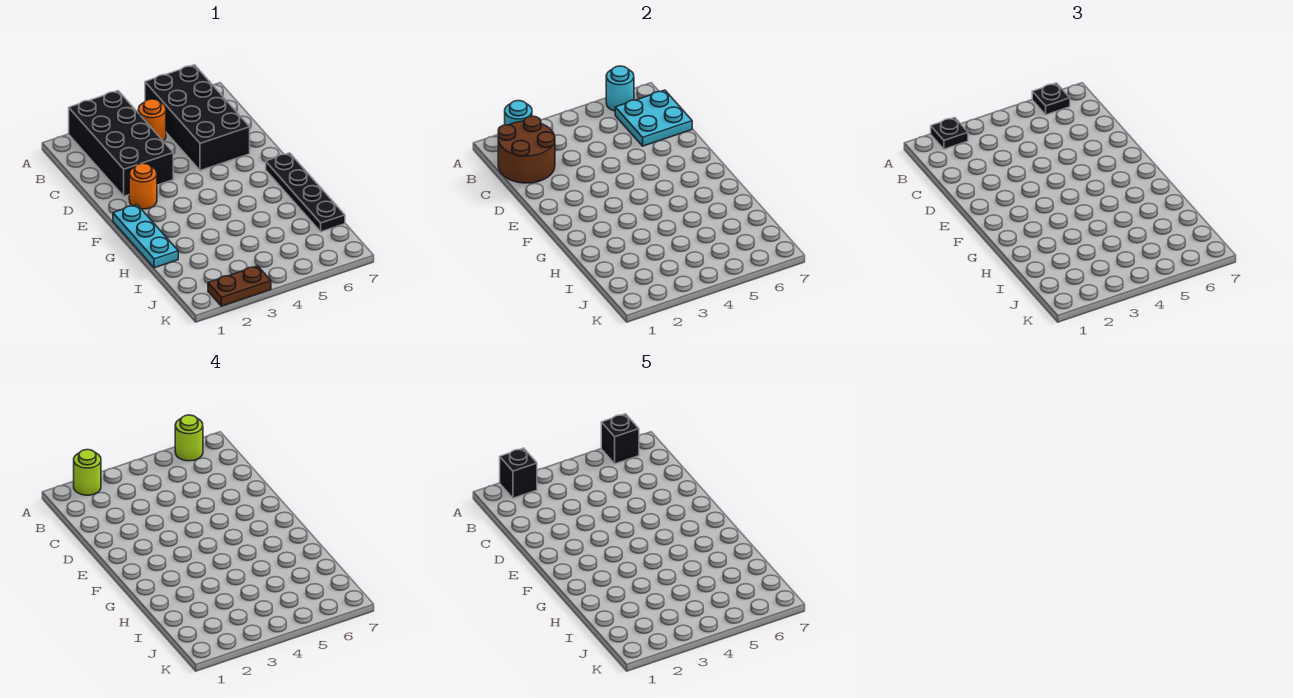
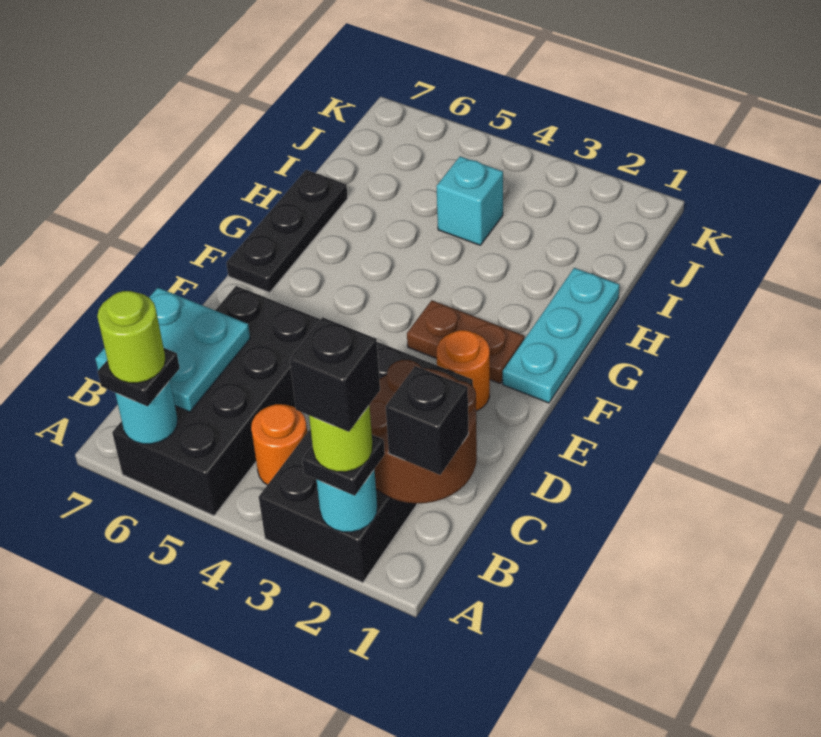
black brick A6 level 5 -> black brick B1 level 3
black plate F7:I7 level 1 -> black plate F7:H7 level 1
none -> cyan brick I4 level 1
brown plate K2:K3 level 1 -> brown plate F2:F3 level 1

